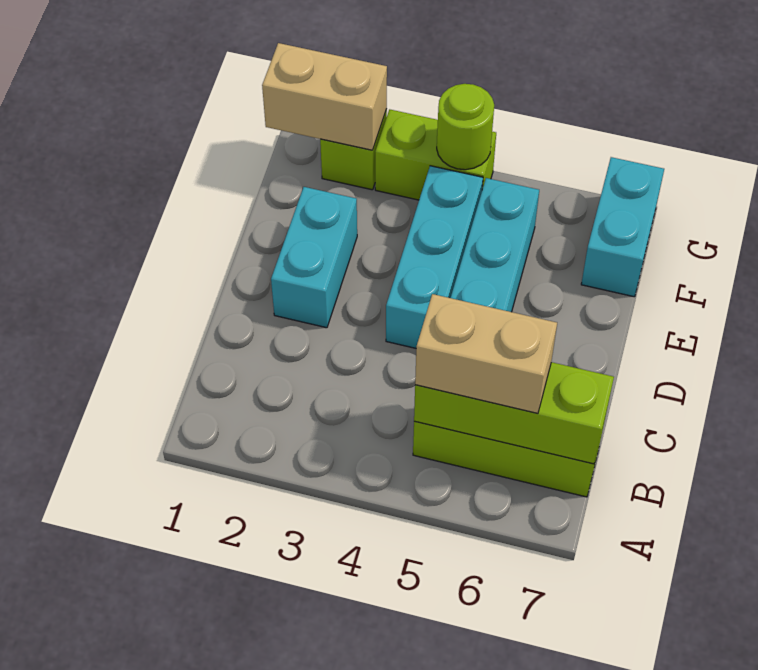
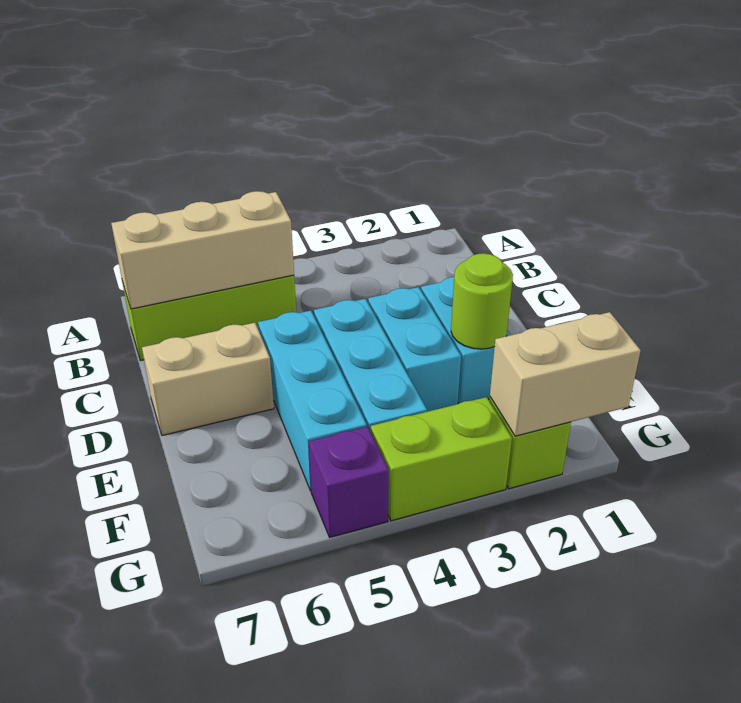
lime brick B5:B7 level 2 -> tan brick B5:B7 level 2
tan brick B5:B6 level 3 -> tan brick D6:D7 level 1
cyan brick F7:G7 level 1 -> cyan brick D3:E3 level 1
lime round brick G4 level 2 -> lime round brick E2 level 2
none -> purple brick G5 level 1

